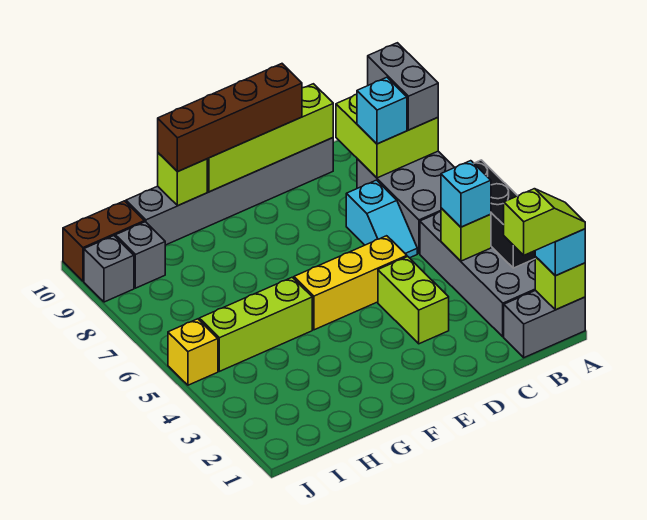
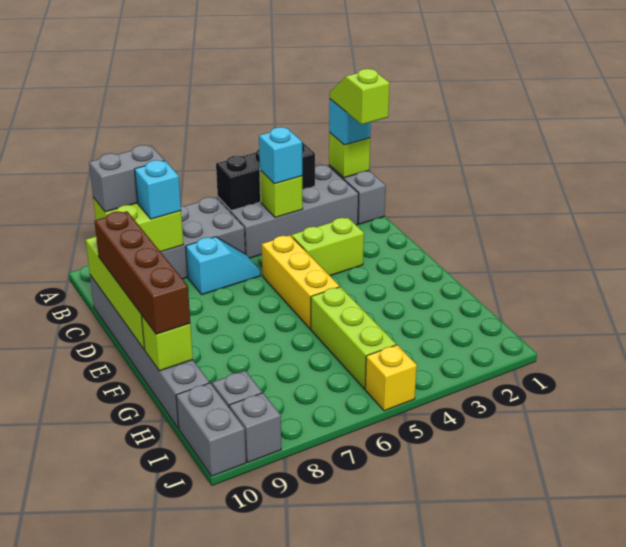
brown brick I10:J10 level 1 -> grey brick I10:J10 level 1

